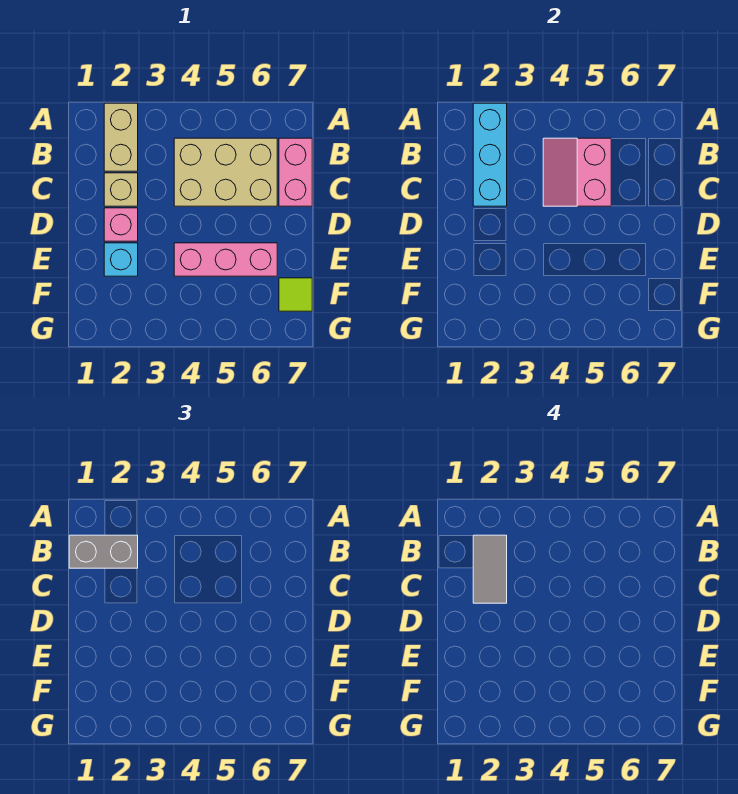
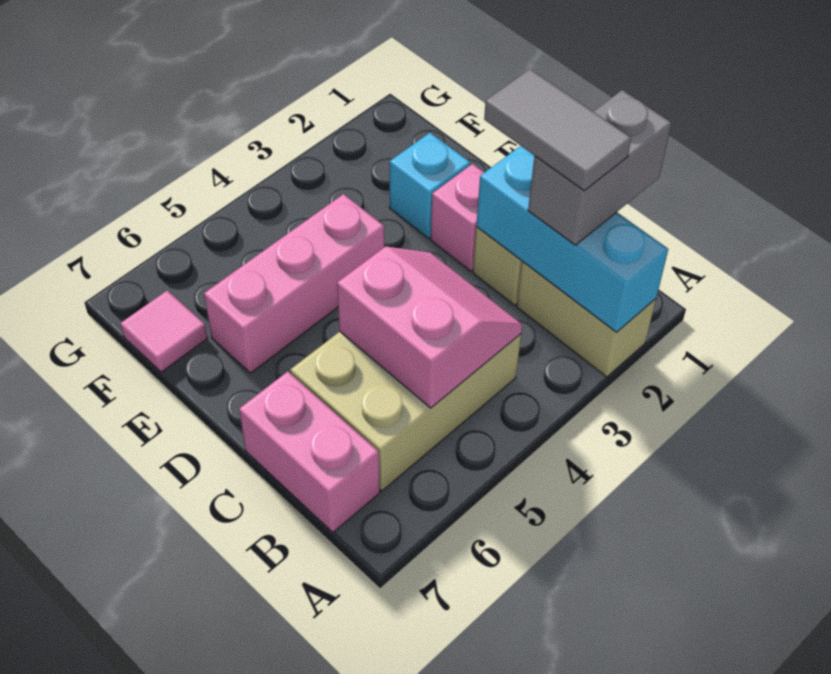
lime tile F7 level 1 -> pink tile F7 level 1

